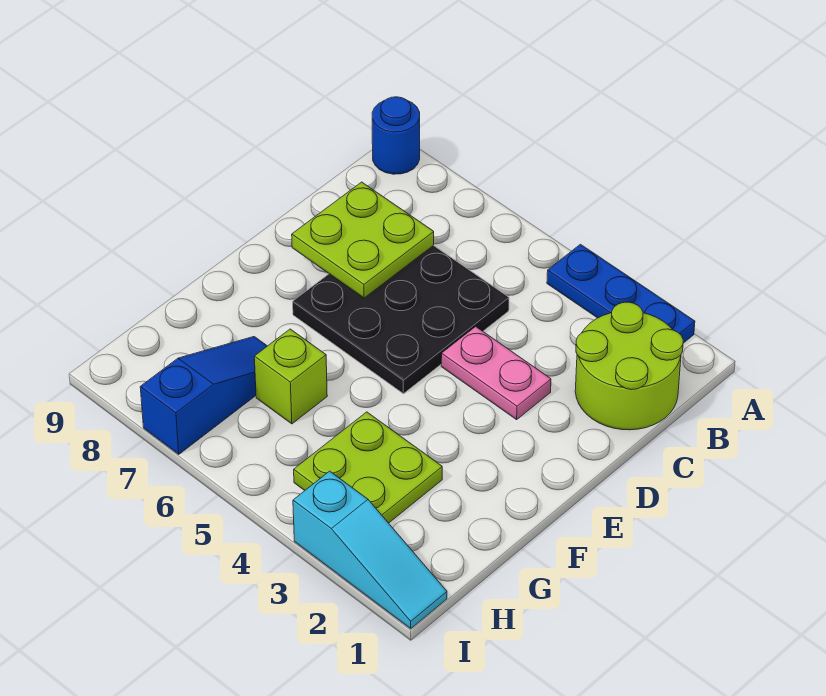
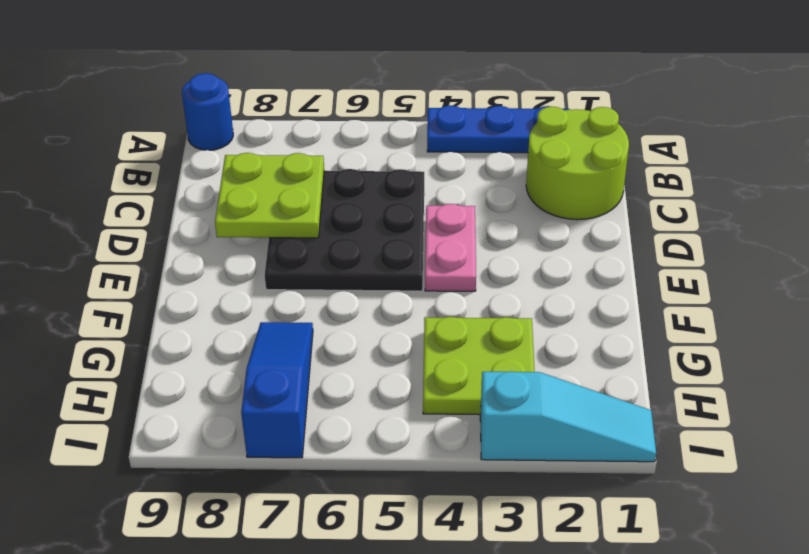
pink plate D3:D4 level 1 -> pink plate D4:E4 level 1
lime brick G6 level 1 -> none

